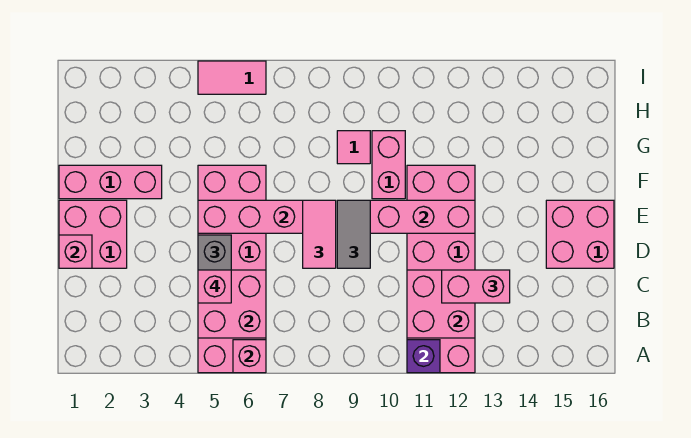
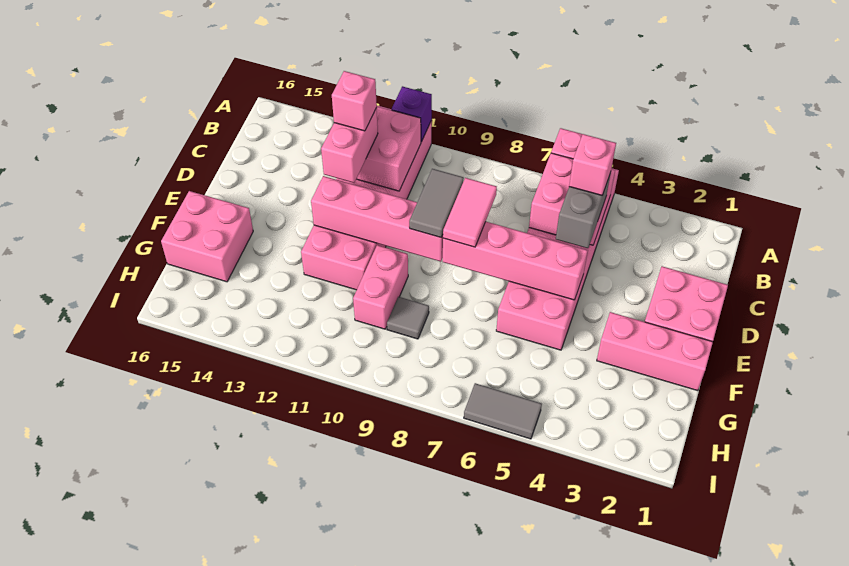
pink brick C12:C13 level 3 -> pink brick C12:D12 level 3
pink brick D1 level 2 -> pink brick C12 level 4
pink brick D15:E16 level 1 -> pink brick F15:G16 level 1
pink tile G9 level 1 -> grey tile G9 level 1
pink tile I5:I6 level 1 -> grey tile I5:I6 level 1

